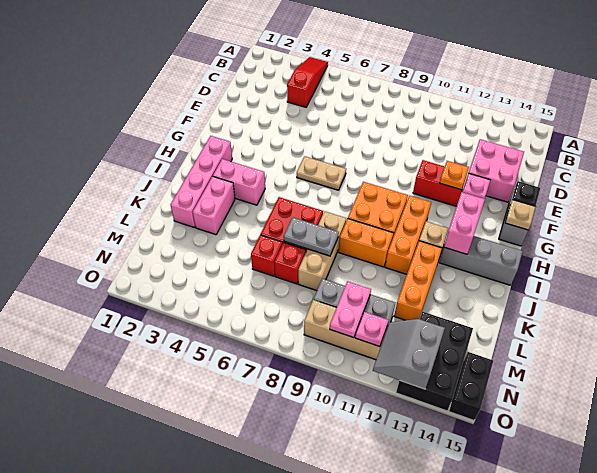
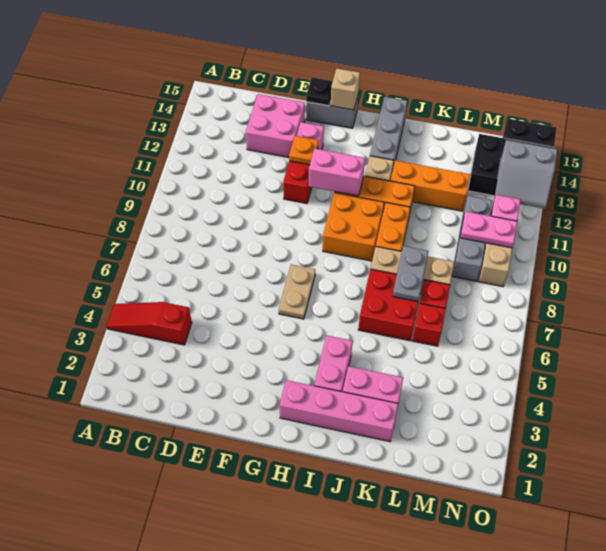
tan plate G15 level 2 -> tan brick G15 level 2
pink brick H13:I13 level 2 -> pink brick G11:H11 level 2

